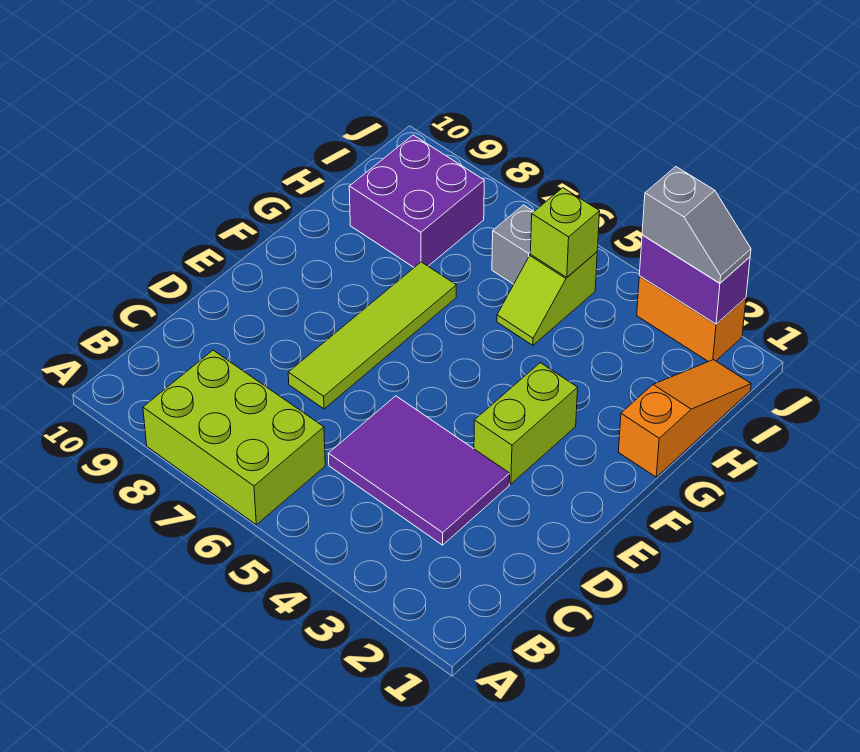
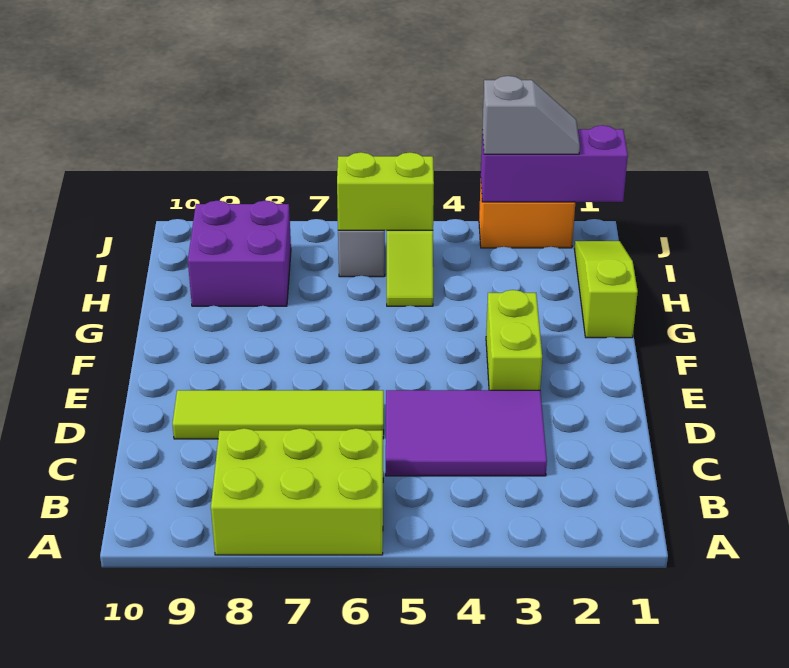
lime tile D7:G7 level 1 -> lime tile D6:D9 level 1
orange slope G1:I1 level 1 top G -> lime slope G1:I1 level 1 top G
lime brick I5 level 2 -> lime brick I5:I6 level 2
purple brick J2:J3 level 2 -> purple brick J1:J3 level 2

